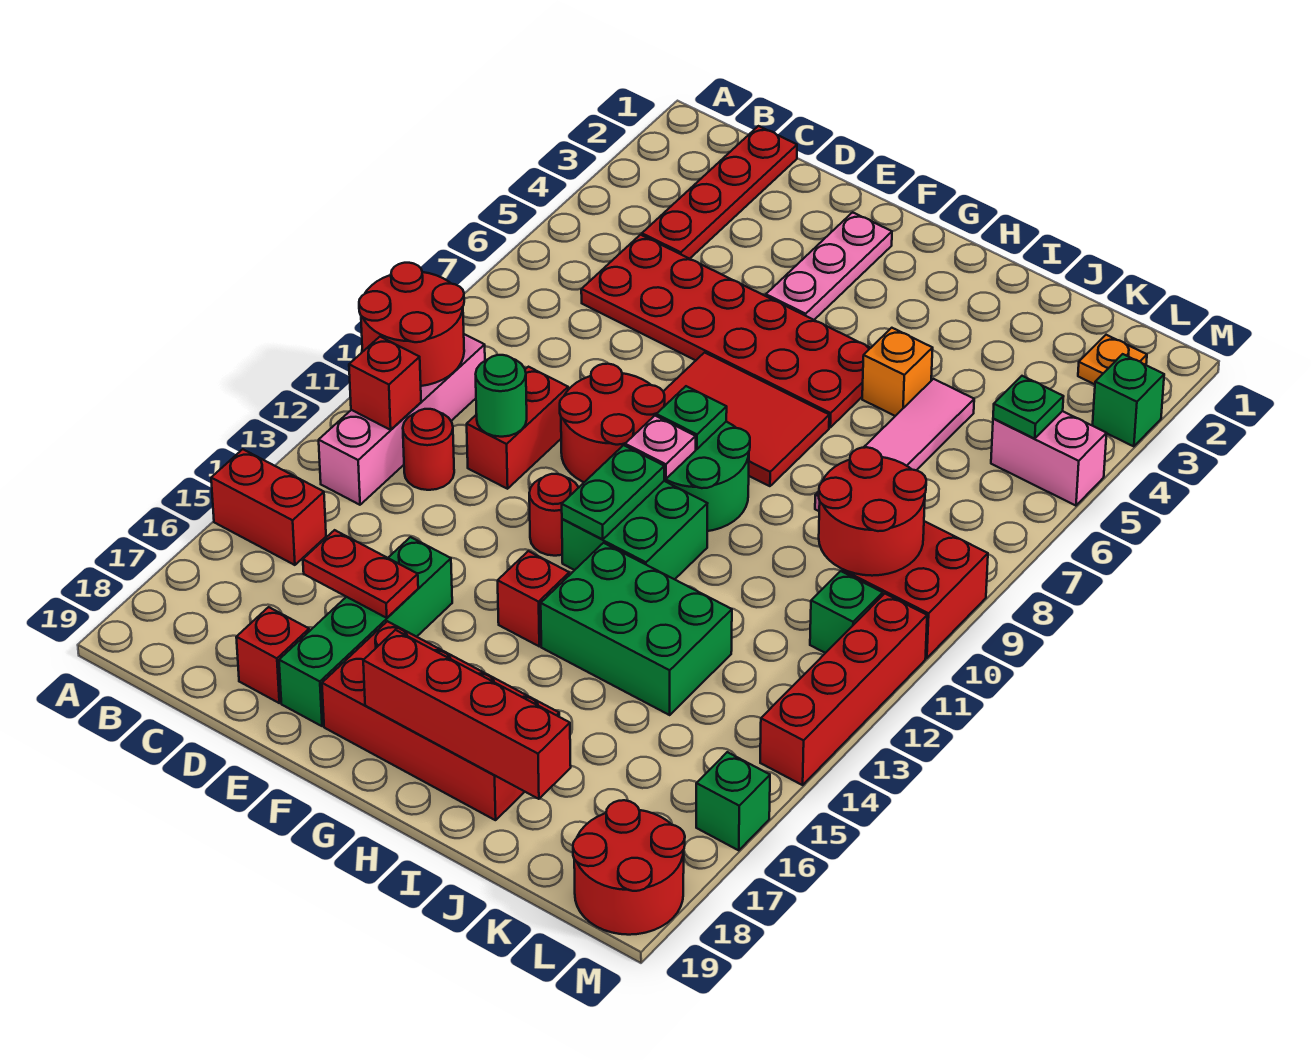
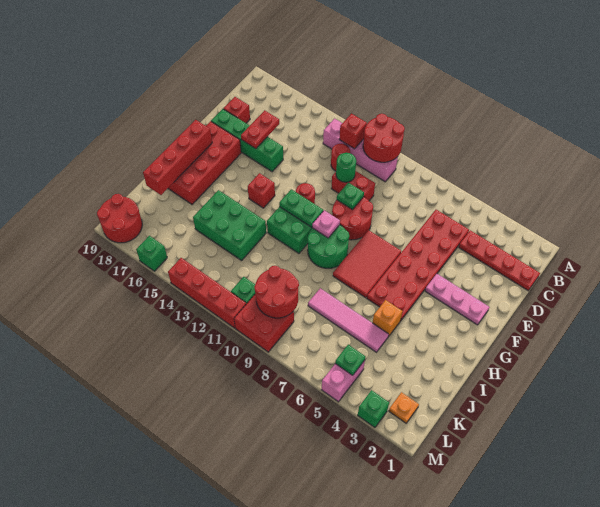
red brick A15:B15 level 1 -> none
green plate G9 level 2 -> green plate E10 level 2
green brick H13:J14 level 1 -> green brick I13:J15 level 1

